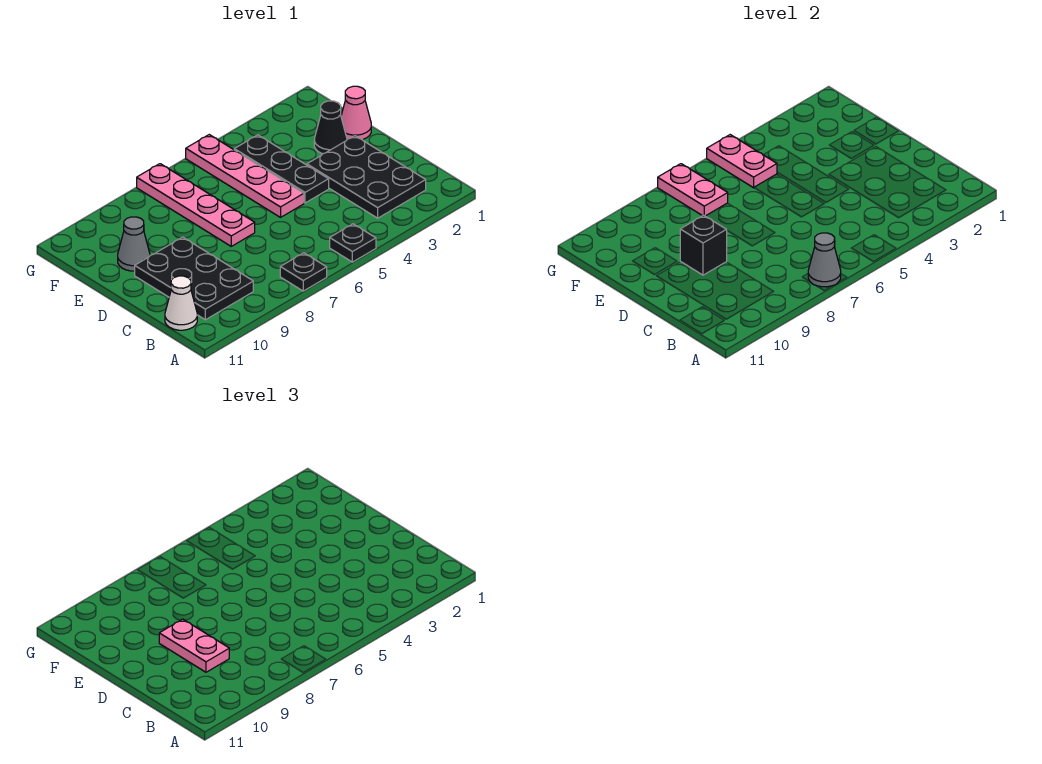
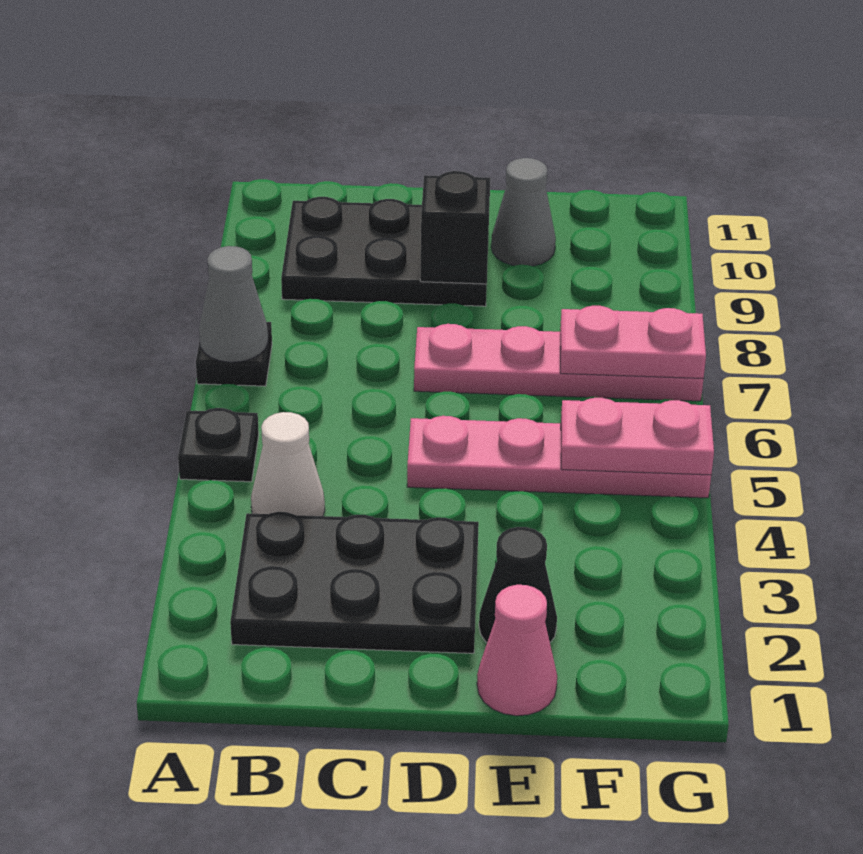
white cone B11 level 1 -> white cone B4 level 1
pink plate C9:D9 level 3 -> none
black plate D4:F4 level 1 -> none

